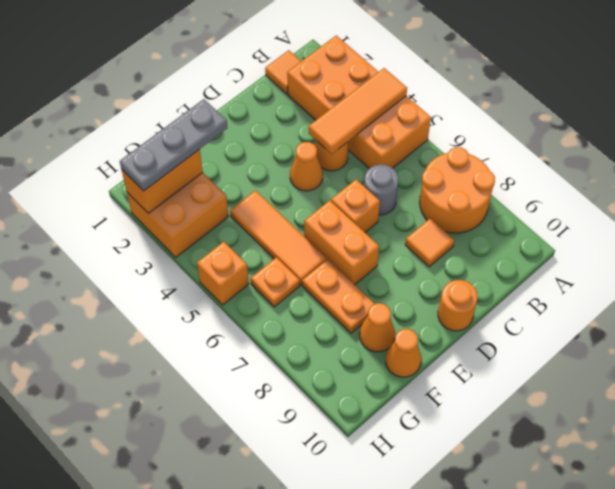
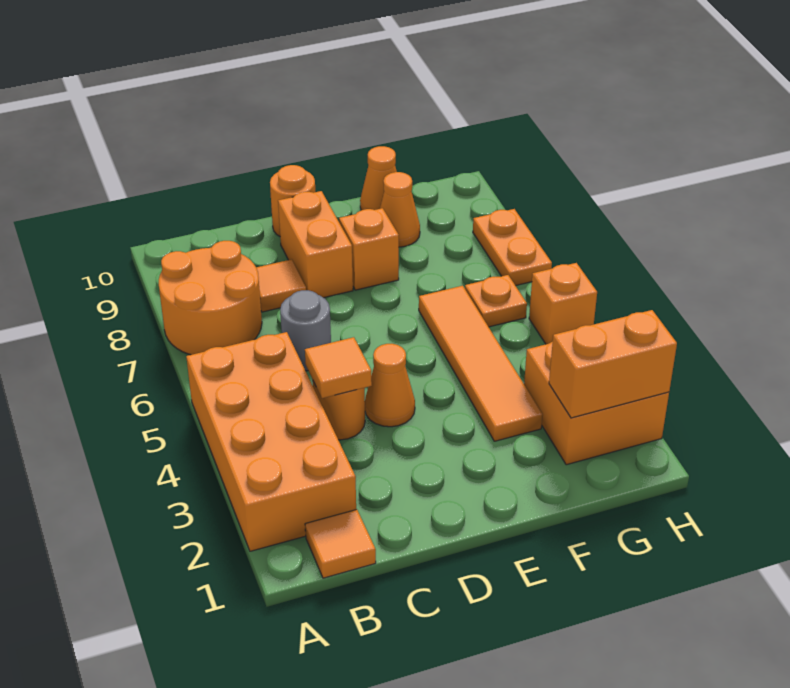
orange tile A4:C4 level 2 -> orange tile C4 level 2
orange brick D6 level 1 -> orange brick E8 level 1
orange brick E6:E7 level 1 -> orange brick D8:D9 level 1
grey plate F2:H2 level 3 -> none
orange tile F4:F6 level 1 -> orange tile F3:F6 level 1
orange plate F7:F8 level 1 -> orange plate H7:H8 level 1

